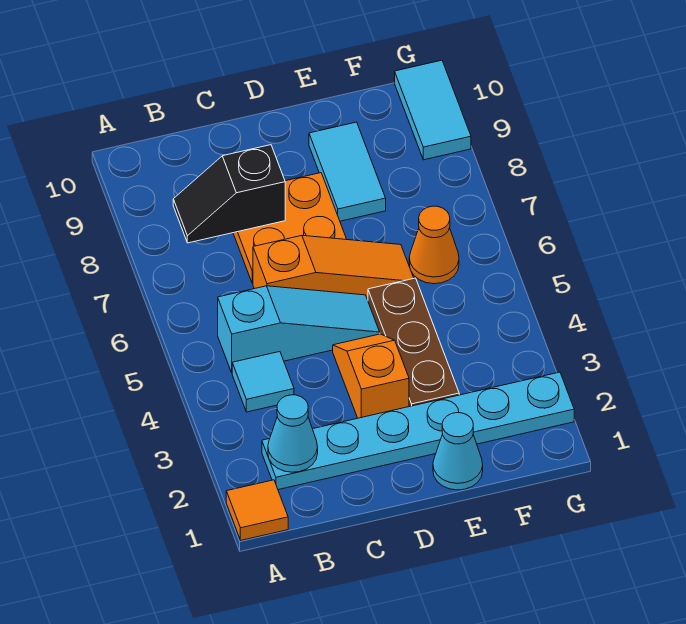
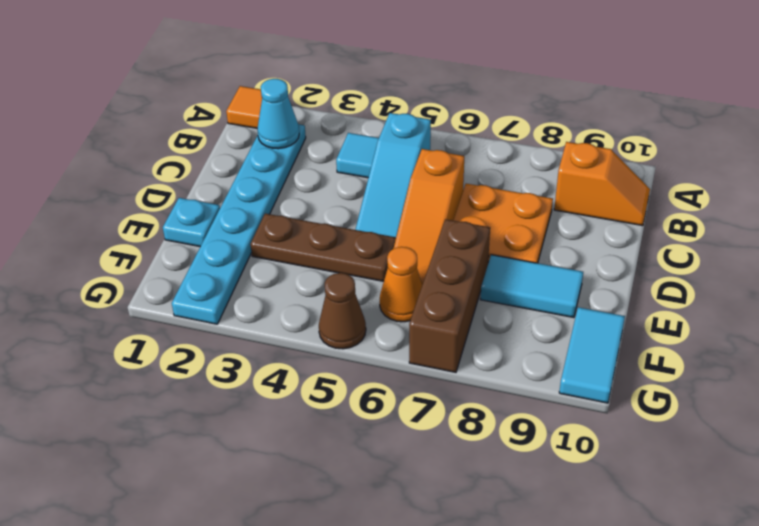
black slope B8:C8 level 2 top C -> none
orange slope D3:D4 level 1 top 3 -> orange slope B9:B10 level 1 top 9
cyan cone E1 level 1 -> cyan plate E1 level 1
none -> brown brick E7:G7 level 1
none -> brown cone G5 level 1
cyan tile G9:G10 level 1 -> cyan tile F10:G10 level 1

